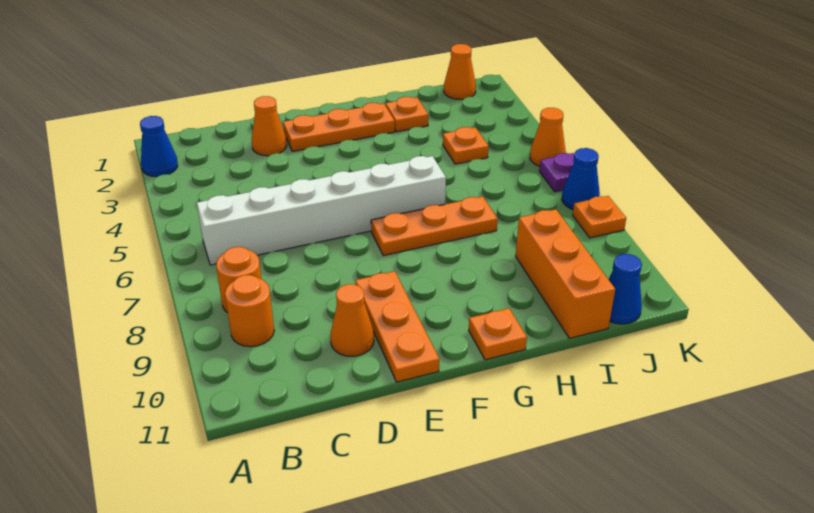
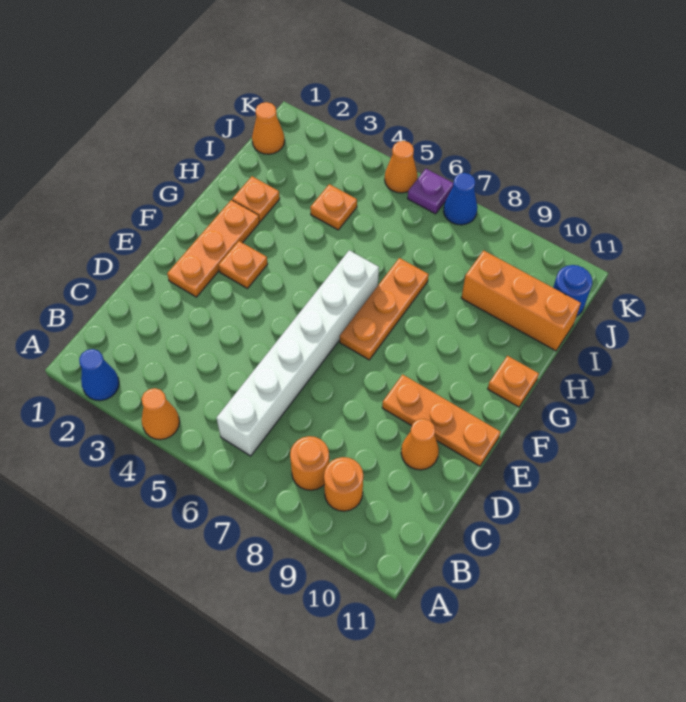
orange cone D2 level 1 -> orange cone A4 level 1
blue cone J11 level 1 -> blue round brick J11 level 1
orange plate K8 level 1 -> orange plate F3 level 1

